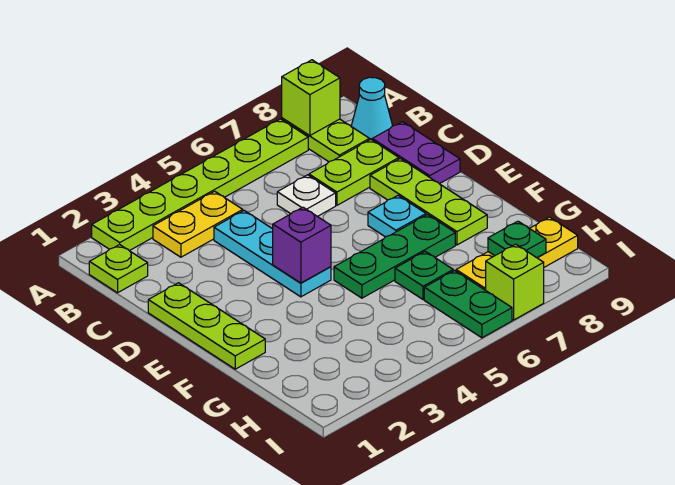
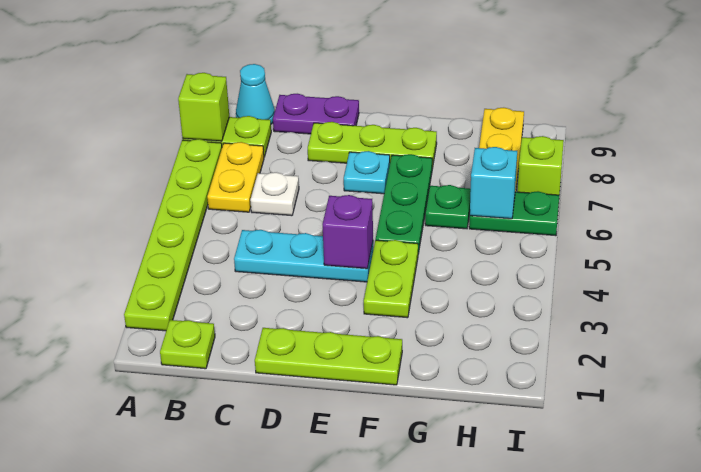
yellow plate B3:B4 level 1 -> yellow plate B6:B7 level 1
lime plate C7:C8 level 1 -> lime plate F3:F4 level 1
none -> cyan brick H6 level 2
green plate H8 level 2 -> none

